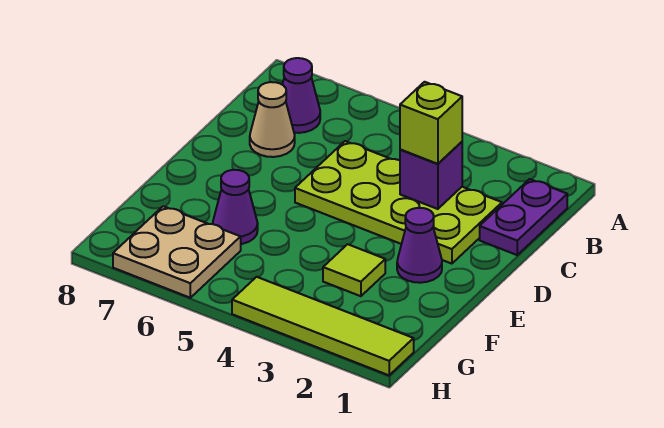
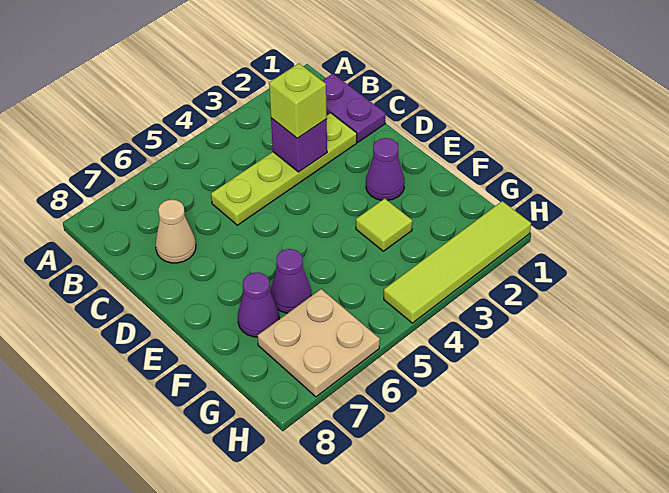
purple cone B7 level 1 -> purple cone F7 level 1
lime plate C2:D5 level 1 -> lime plate C2:C5 level 1

